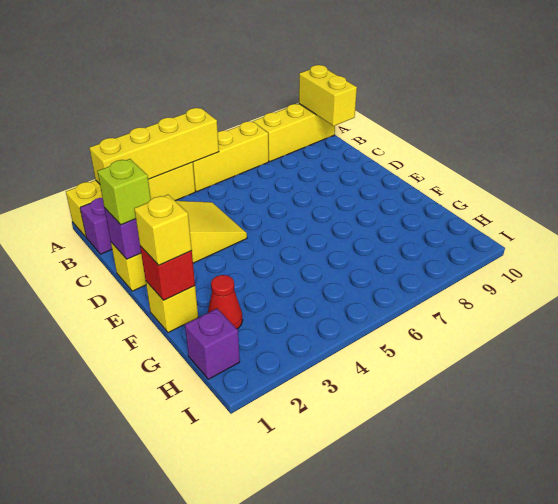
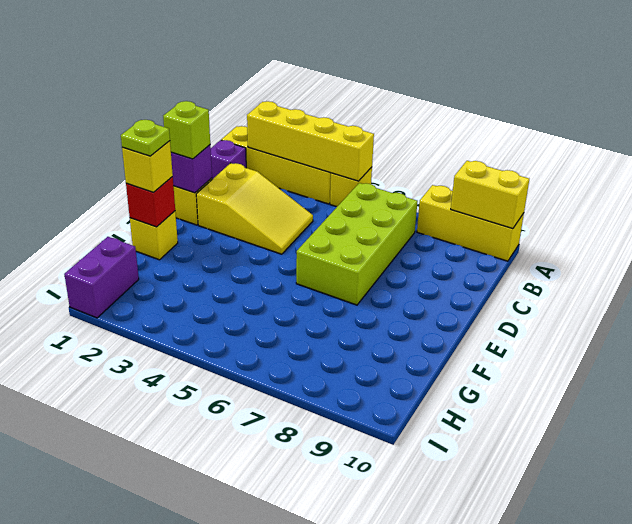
yellow brick A5:A7 level 1 -> yellow brick A5 level 1
yellow brick A10:B10 level 2 -> yellow brick A9:A10 level 2
none -> lime brick B6:E7 level 1
none -> lime plate F1 level 4
red cone G2 level 1 -> none
purple brick H1 level 1 -> purple brick H1:I1 level 1

